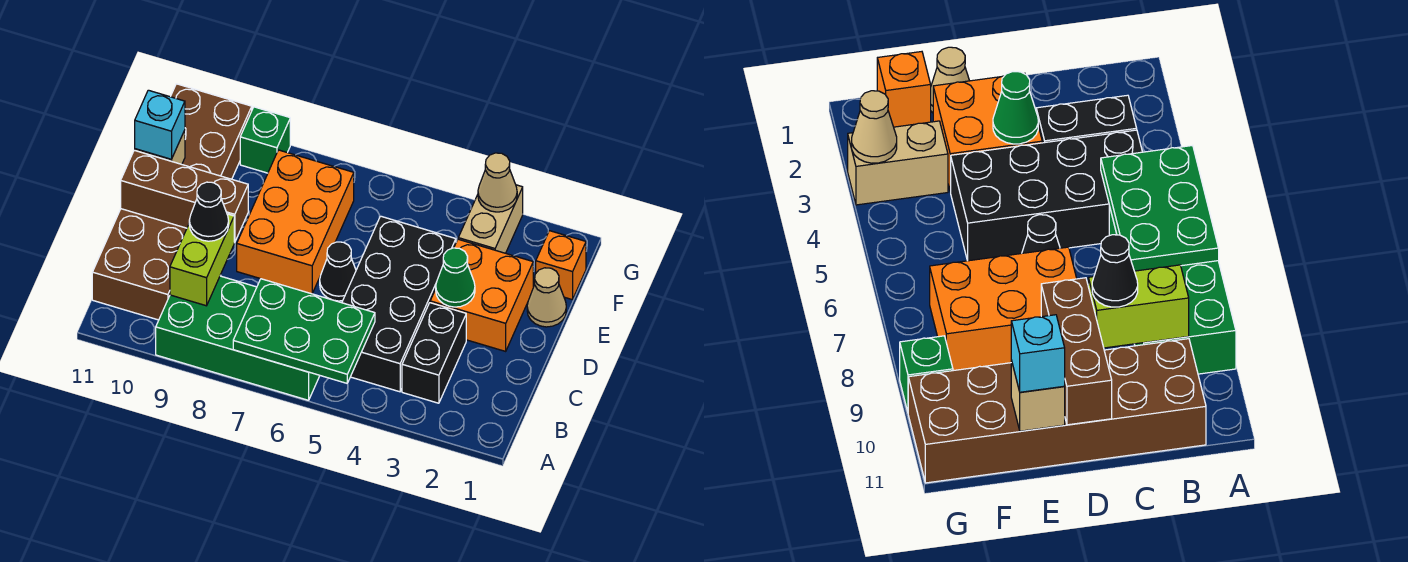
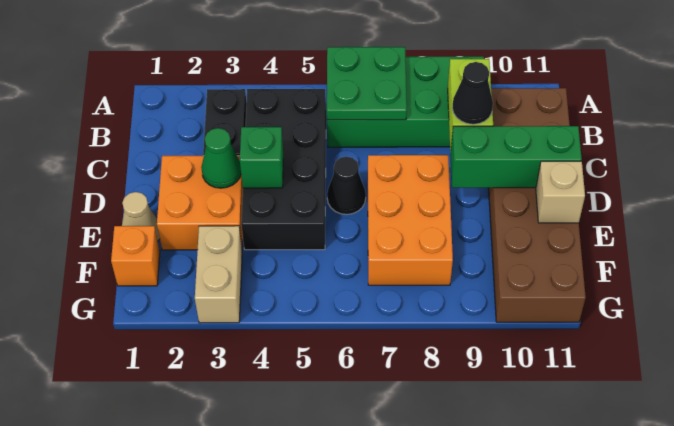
green plate A5:B7 level 2 -> green plate A6:B7 level 2
brown brick D9:D11 level 2 -> green brick D9:D11 level 2
cyan brick E11 level 3 -> none
tan cone G3 level 2 -> none
green brick G9 level 1 -> green brick D4 level 2

